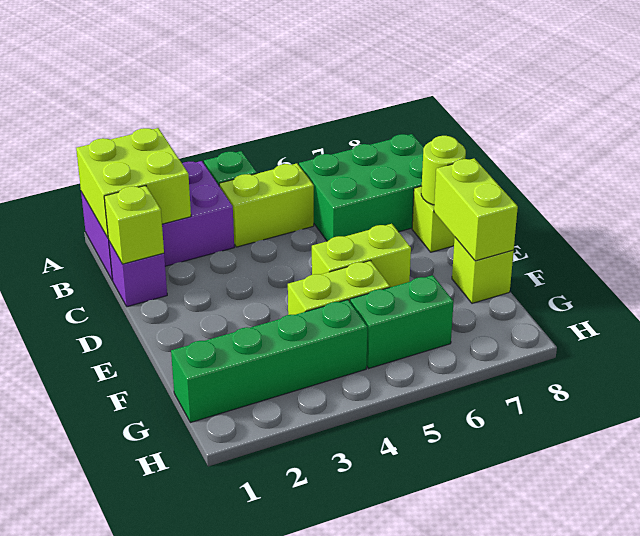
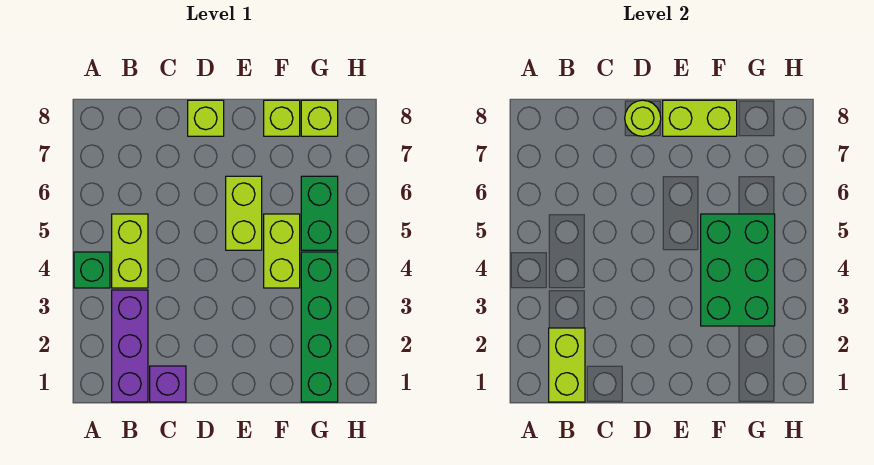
purple brick A1:B3 level 1 -> purple brick B1:B3 level 1
lime brick A1:B2 level 2 -> lime brick B1:B2 level 2
green brick B6:C8 level 1 -> green brick F3:G5 level 2
lime brick C1 level 2 -> lime brick G8 level 1

